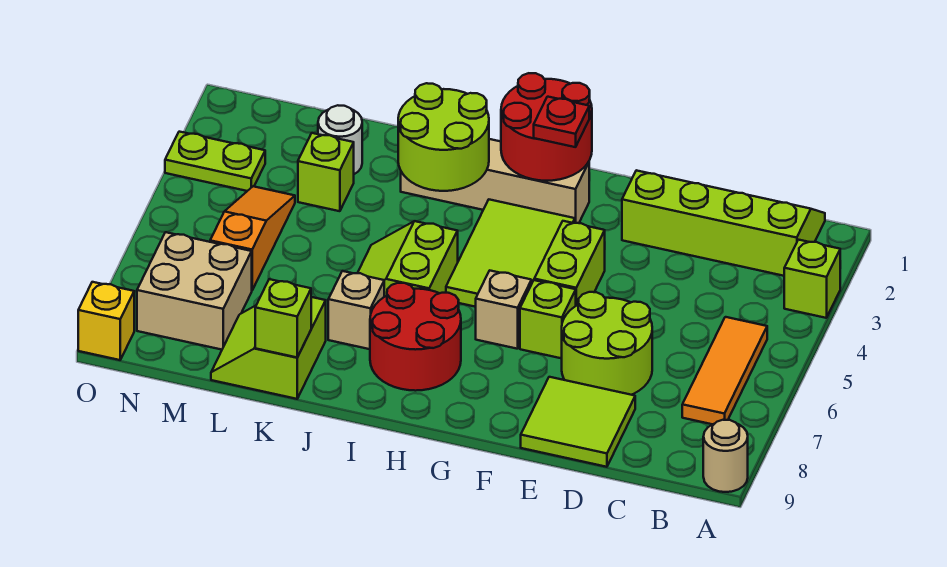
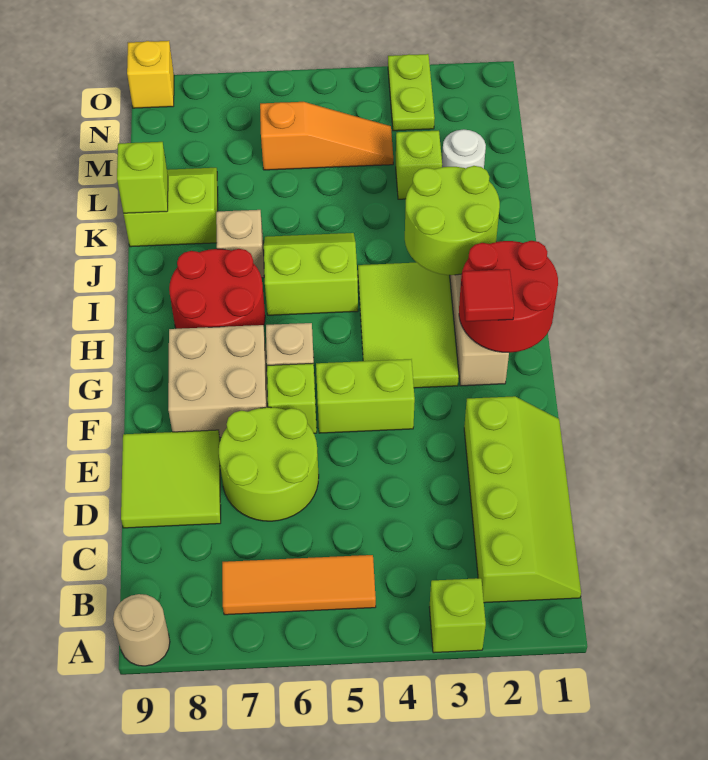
red plate G2 level 3 -> red tile G2 level 3
lime tile G3:H5 level 1 -> lime tile G3:I4 level 1
tan brick M7:N8 level 1 -> tan brick F7:G8 level 1

